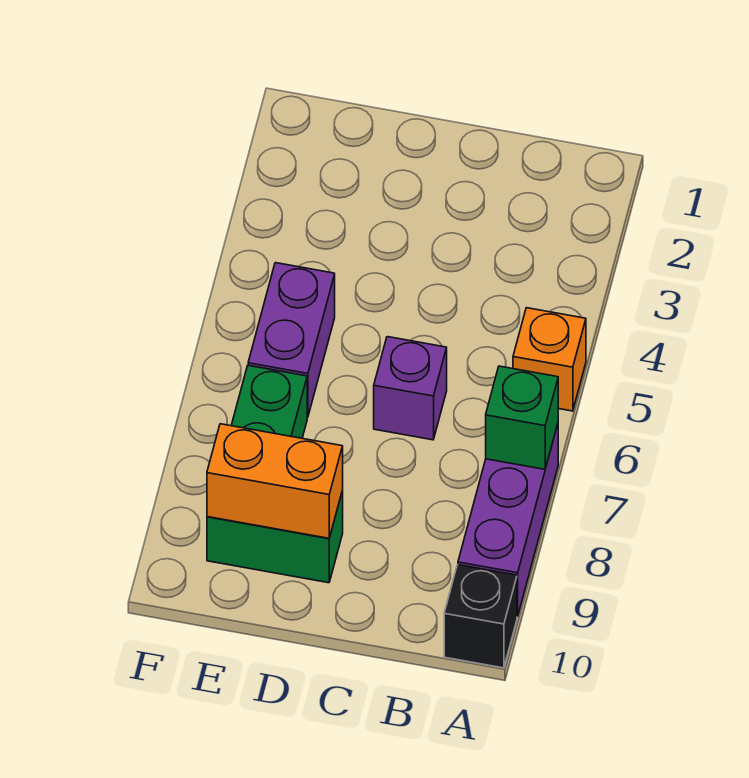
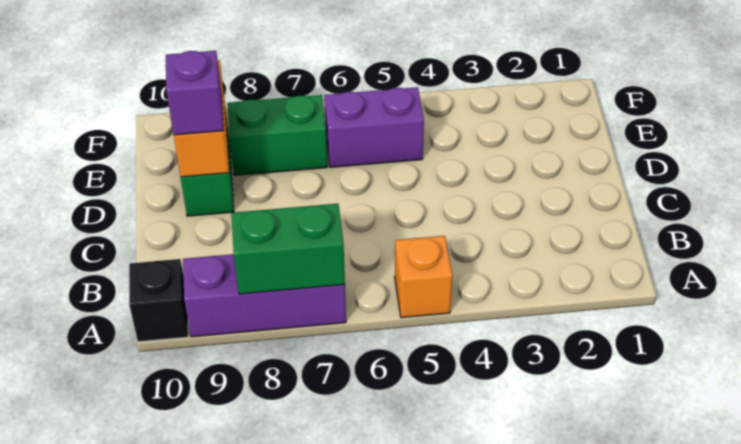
green brick A7 level 2 -> green brick A7:A8 level 2
purple brick C6 level 1 -> purple brick D9 level 3

